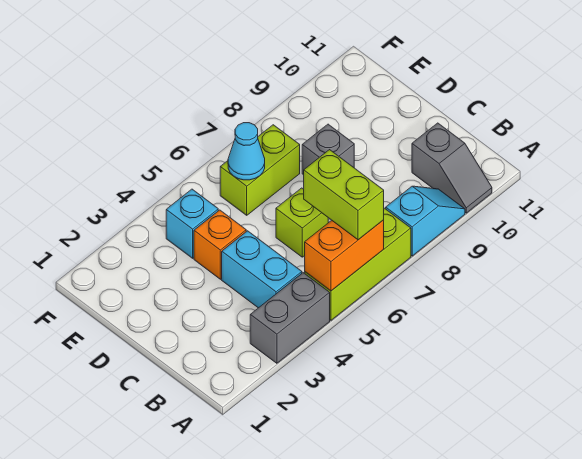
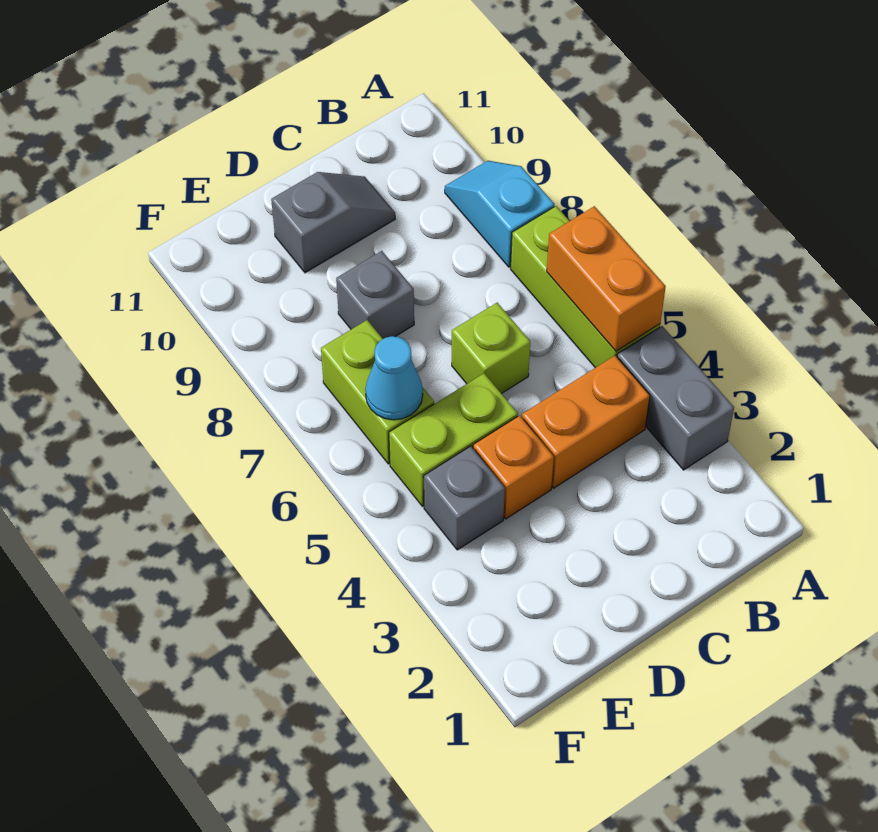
lime brick A6:B6 level 3 -> lime brick D5:E5 level 1
grey slope A10:B10 level 1 top B -> grey slope C10:D10 level 1 top D
cyan brick B4:C4 level 1 -> orange brick B4:C4 level 1
cyan brick E4 level 1 -> grey brick E4 level 1

